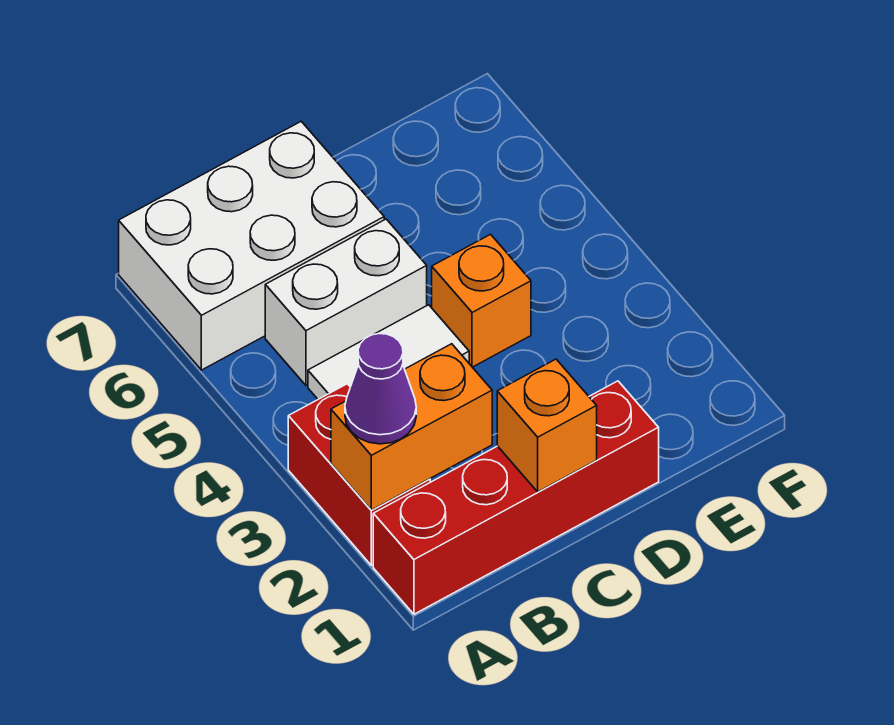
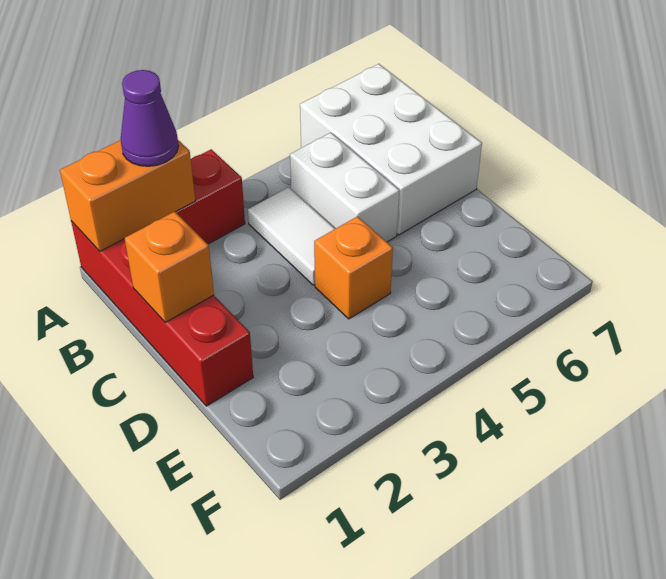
orange brick A2:B2 level 2 -> orange brick A1:A2 level 2

